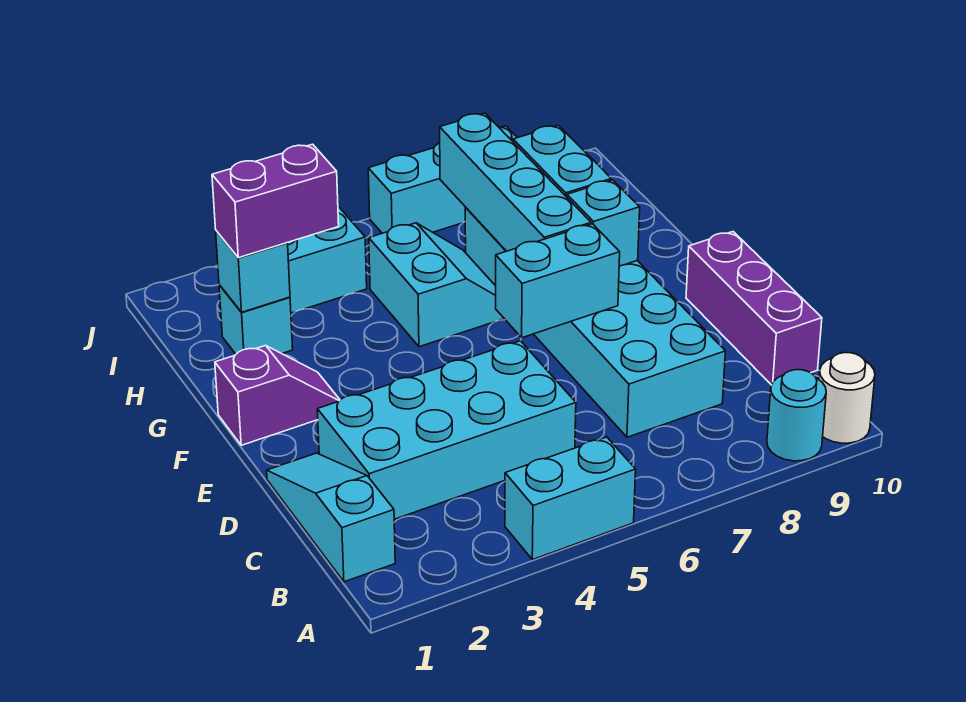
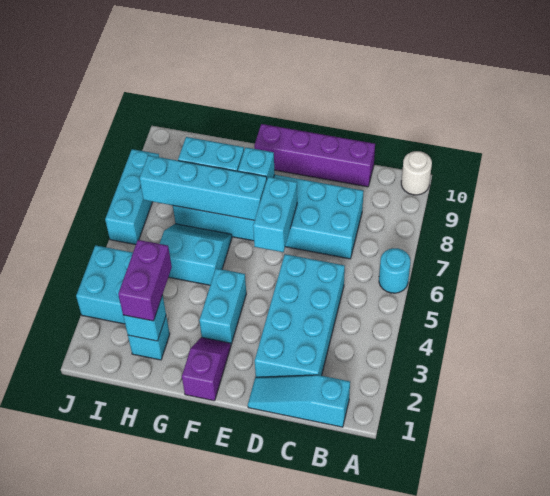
cyan brick A4:A5 level 1 -> cyan brick F3:F4 level 1
cyan round brick A9 level 1 -> cyan round brick A6 level 1
purple brick C10:E10 level 1 -> purple brick C10:F10 level 1

